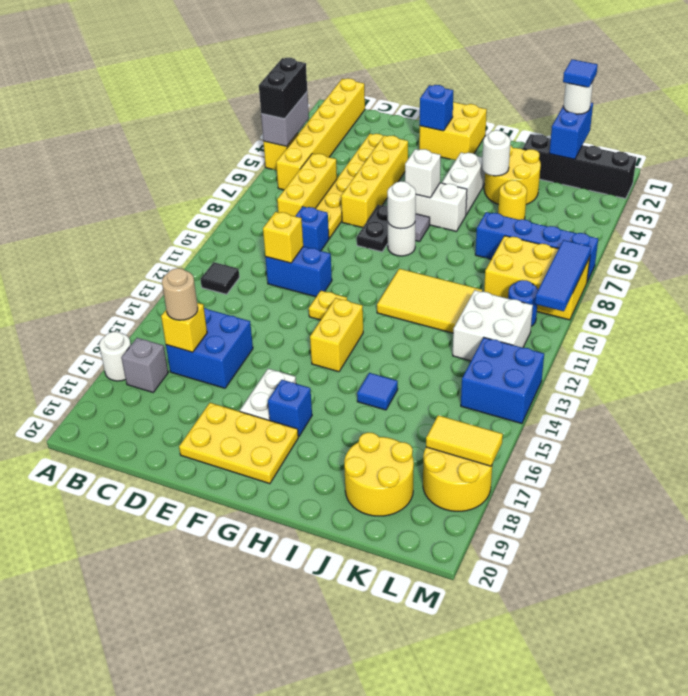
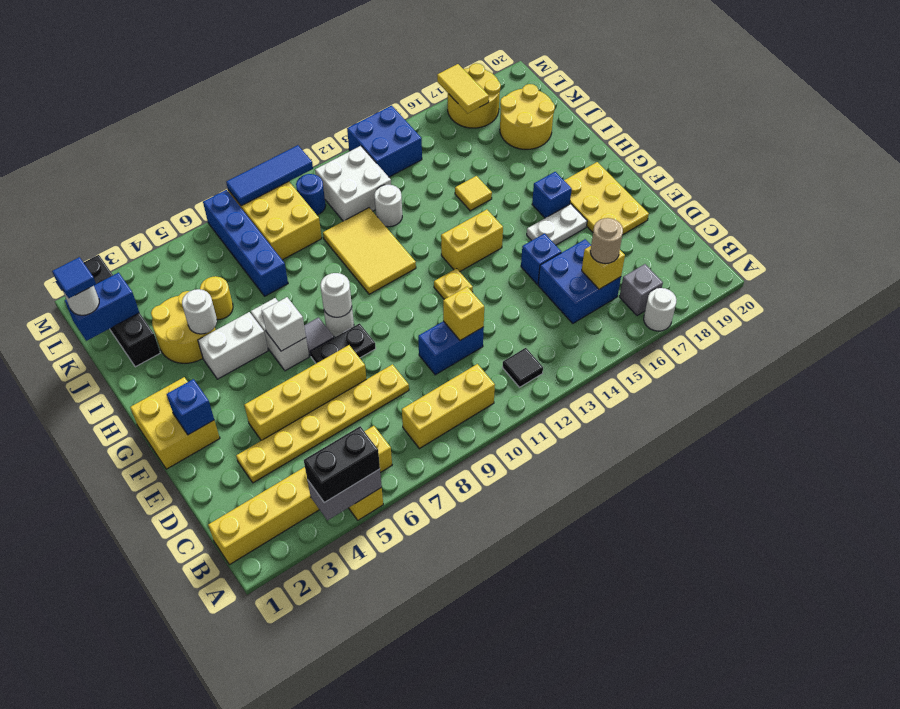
yellow brick C6:C8 level 1 -> yellow brick B8:B10 level 1
blue brick D9 level 1 -> blue brick E15 level 1
blue brick D11:E11 level 1 -> blue brick D10:D11 level 1
blue tile I15 level 1 -> yellow tile I15 level 1
none -> white round brick J12 level 1

